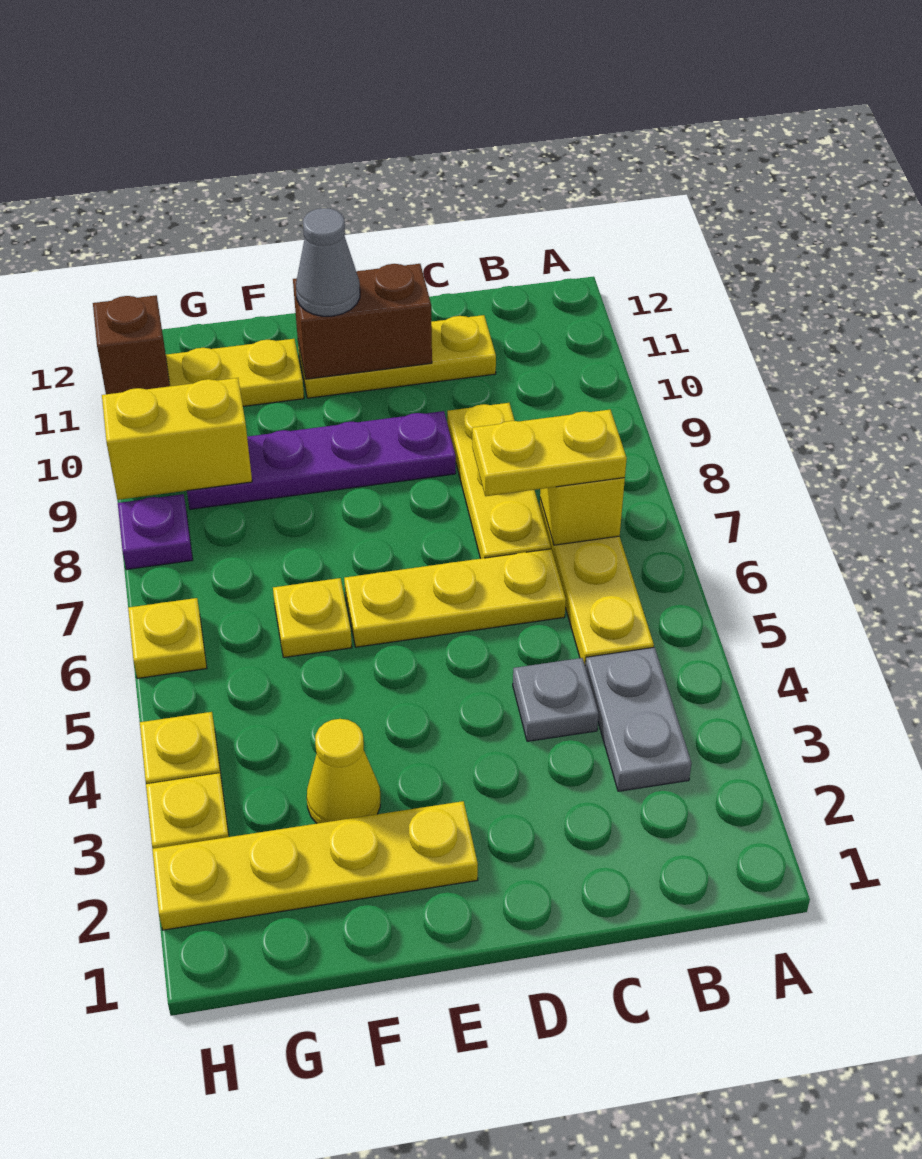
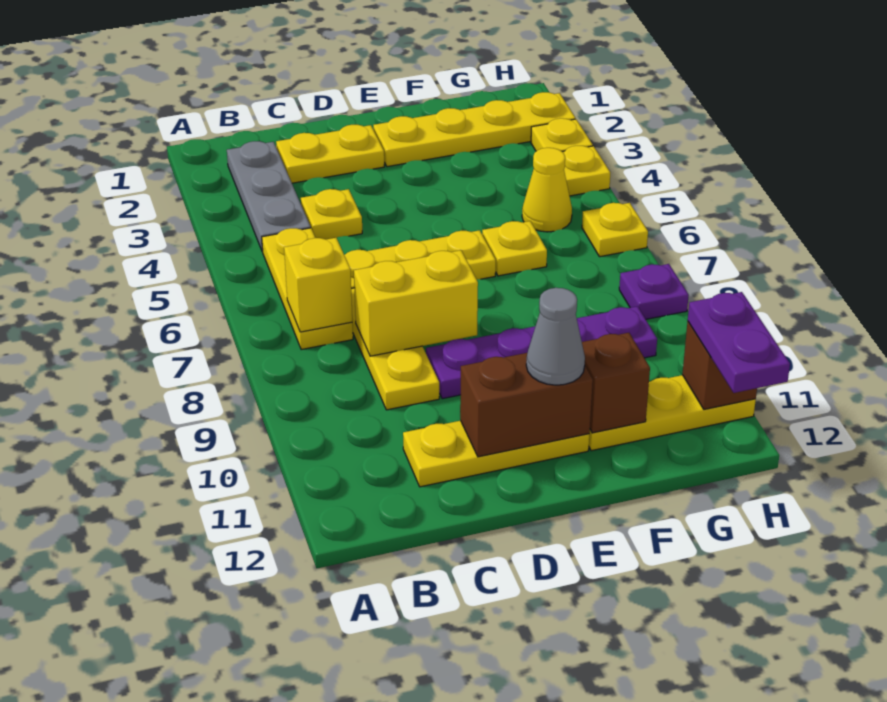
grey plate B3:B4 level 1 -> grey plate B2:B4 level 1
yellow plate B7:C7 level 3 -> yellow plate C2:D2 level 1
grey plate C4 level 1 -> yellow plate C4 level 1
yellow cone F3 level 1 -> yellow cone G5 level 1
none -> brown brick F11 level 2
yellow brick G9:H9 level 2 -> yellow brick C8:D8 level 2
none -> purple plate H11:H12 level 3

